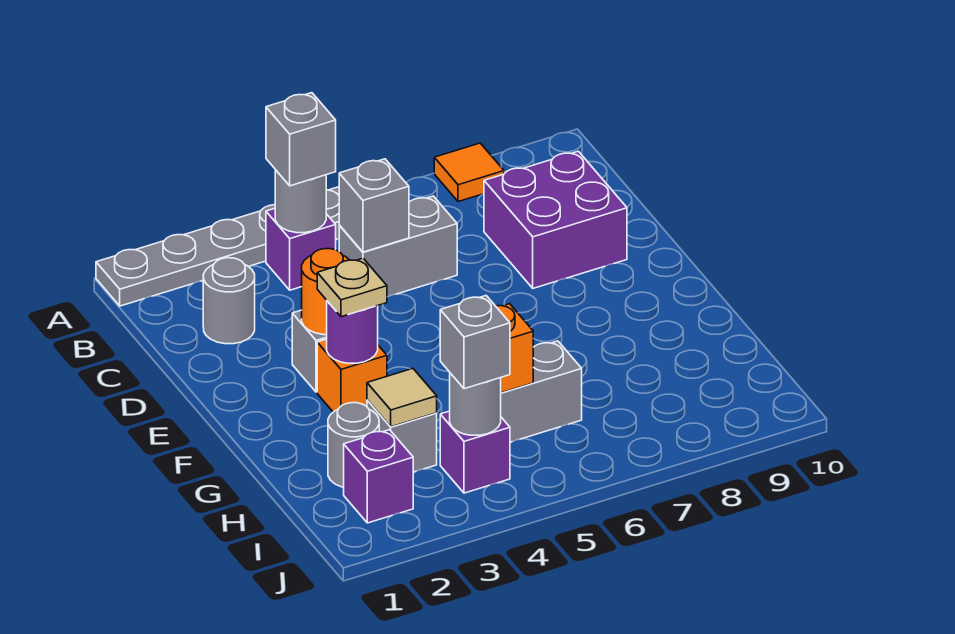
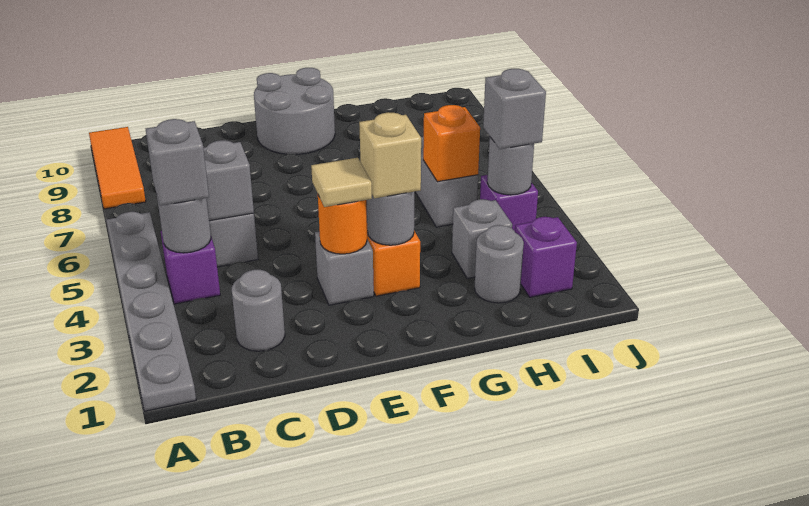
orange tile A8 level 1 -> orange tile A8:A10 level 1
purple brick C8:D9 level 1 -> none
none -> grey round brick E9:F10 level 1
purple round brick F3 level 2 -> grey round brick F3 level 2
tan plate F3 level 3 -> tan brick F3 level 3
tan tile H3 level 2 -> tan tile E3 level 3

